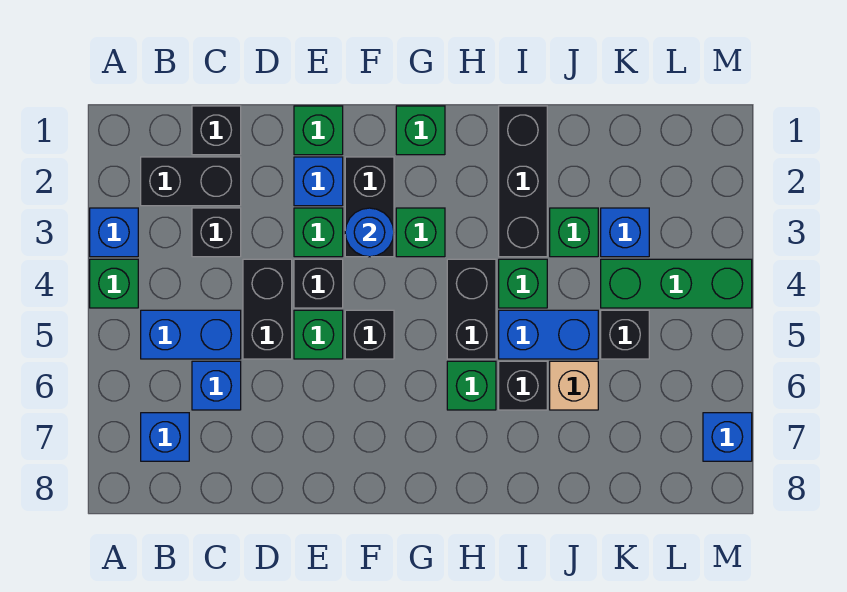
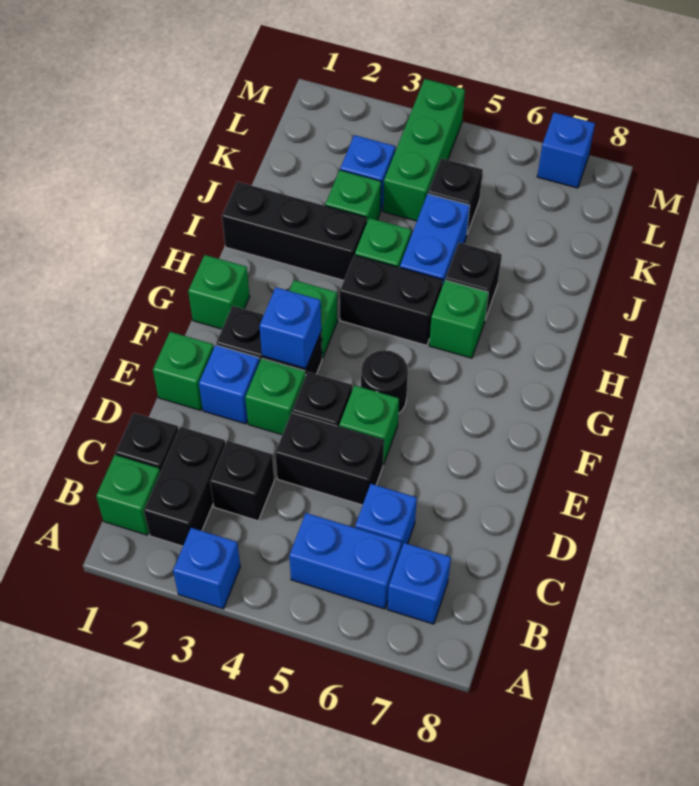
green brick A4 level 1 -> green brick B1 level 1
blue brick B5:C5 level 1 -> blue brick B5:B6 level 1
blue round brick F3 level 2 -> blue brick F3 level 2
black brick F5 level 1 -> black round brick F5 level 1
tan brick J6 level 1 -> none

